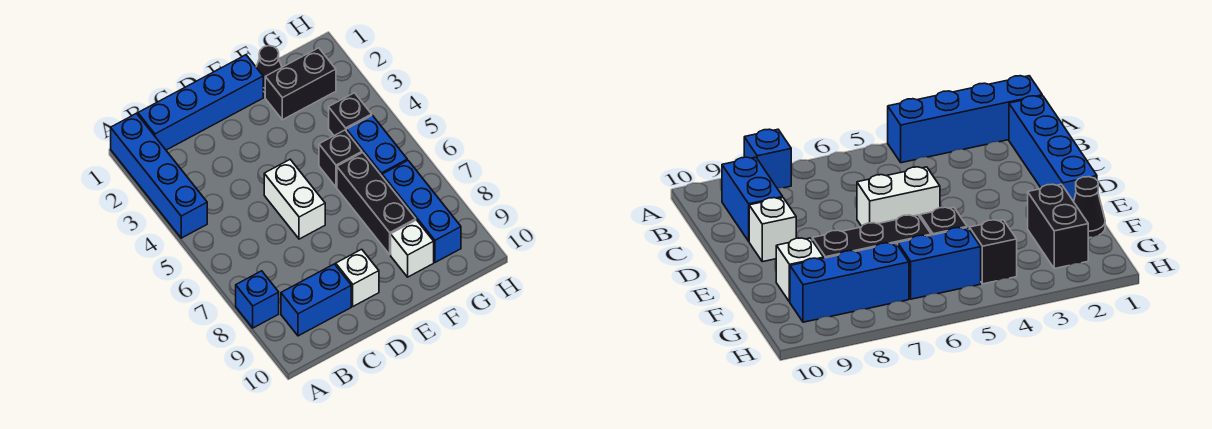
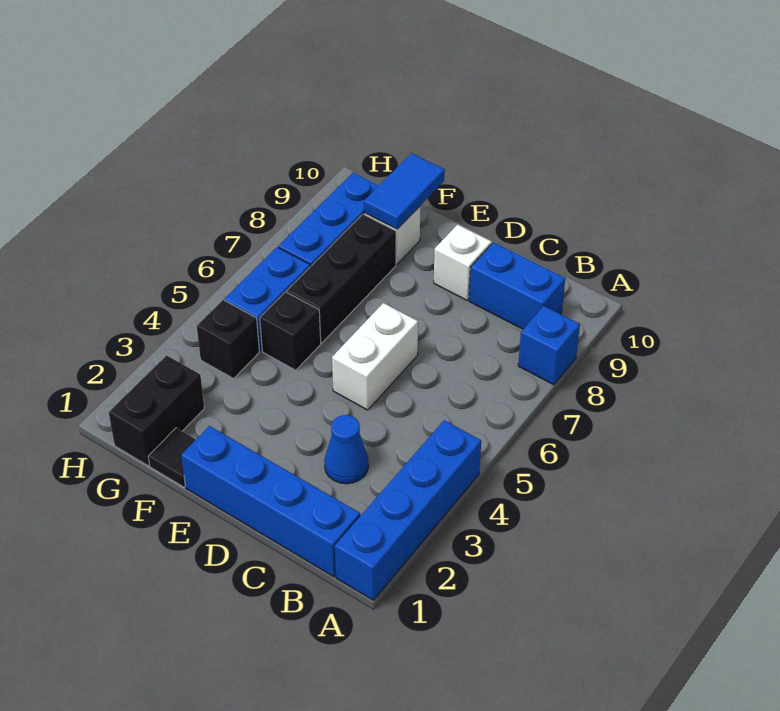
none -> blue cone C3 level 1
black cone F1 level 1 -> black tile F1 level 1
black brick F2:G2 level 1 -> black brick G1:G2 level 1
none -> blue tile F9:F10 level 2

